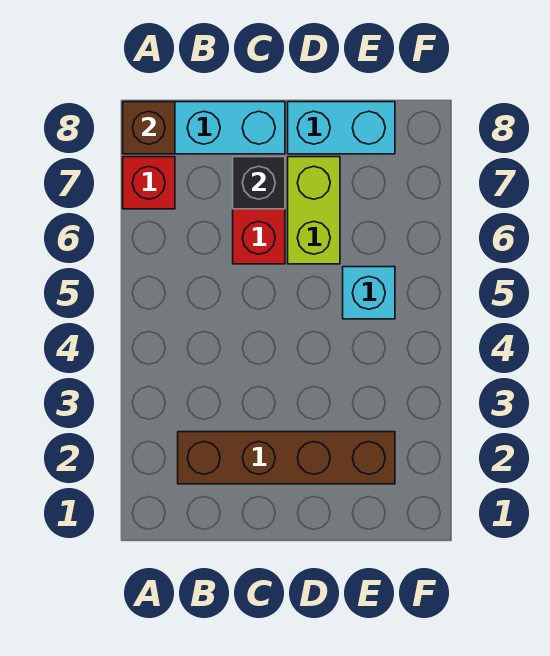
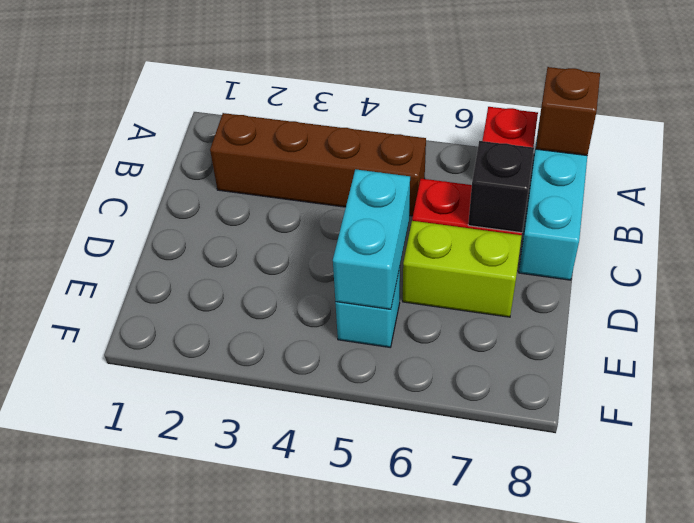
brown brick B2:E2 level 1 -> brown brick B2:B5 level 1
cyan brick D8:E8 level 1 -> cyan brick D5:E5 level 2

